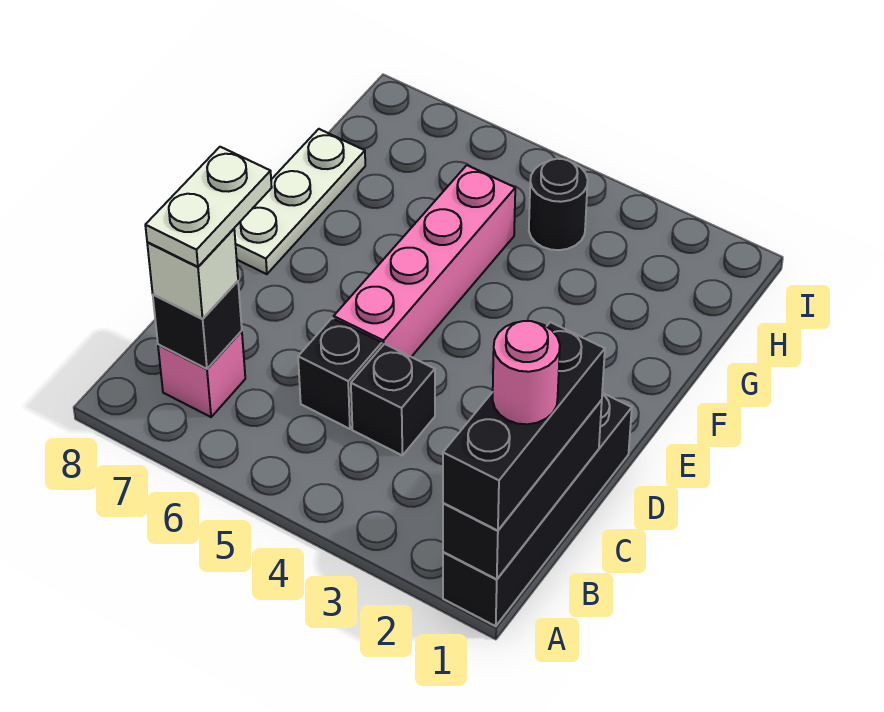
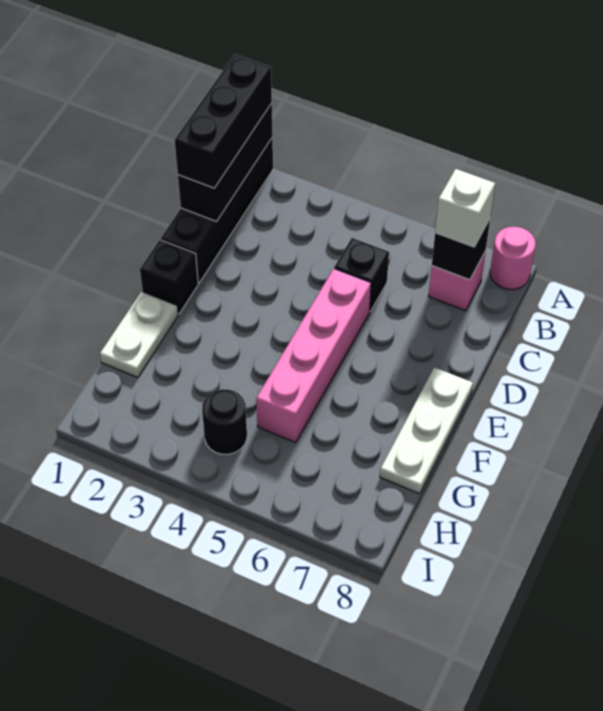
pink round brick B1 level 4 -> pink round brick A8 level 1
white plate B7:C7 level 4 -> white plate F1:G1 level 1
black brick C4 level 1 -> black brick E1 level 1

